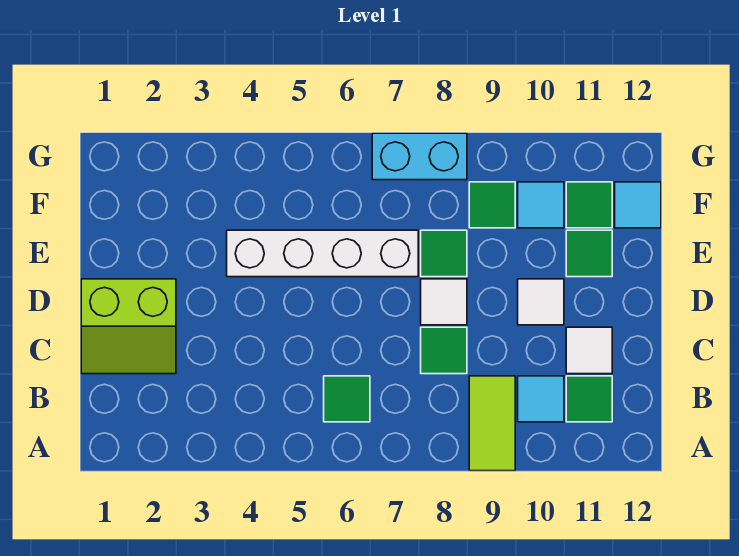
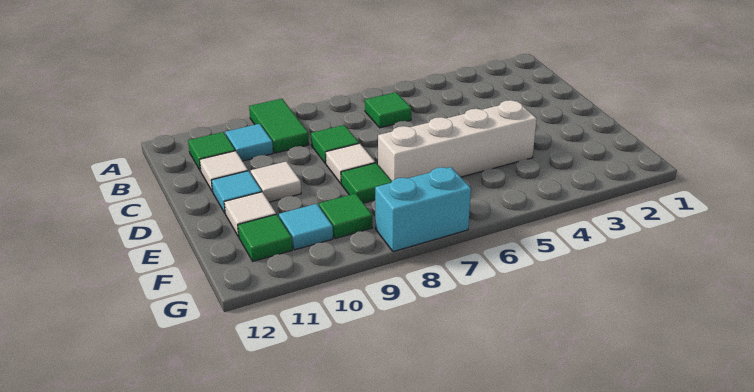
lime tile A9:B9 level 1 -> green tile A9:B9 level 1
lime slope C1:D2 level 1 top D -> none
green tile E11 level 1 -> white tile E11 level 1
cyan tile F12 level 1 -> cyan tile D11 level 1

